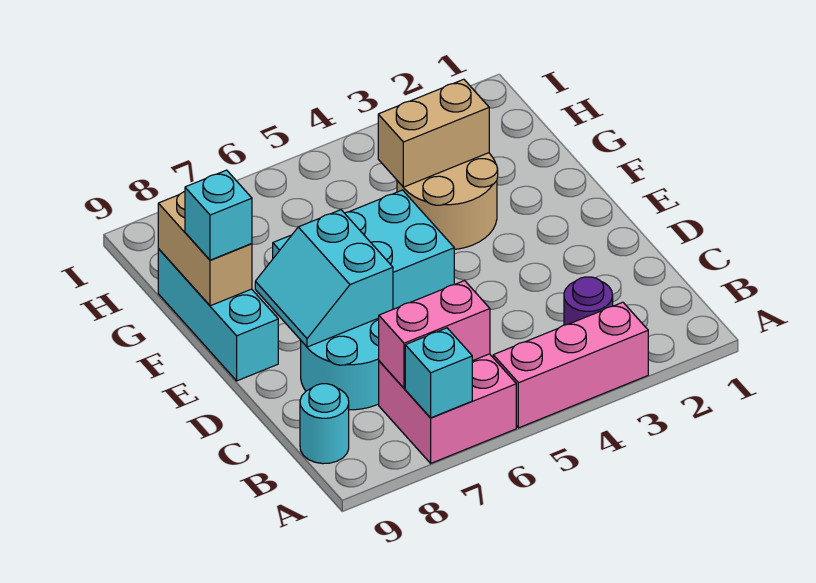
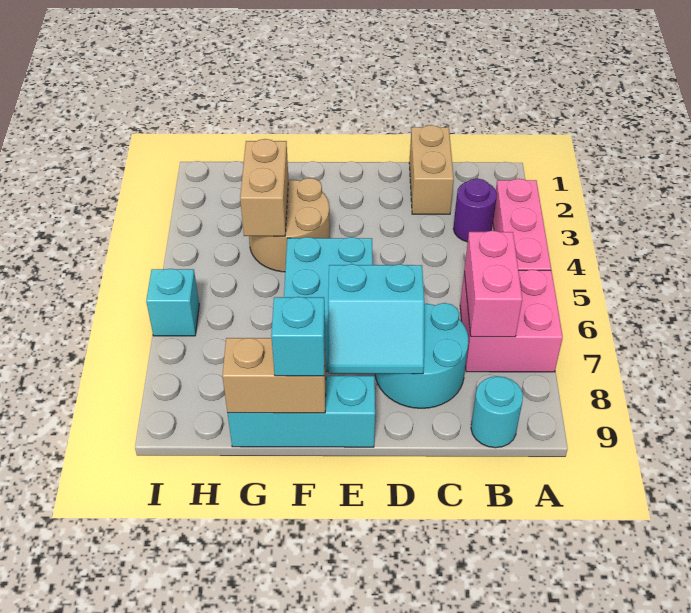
cyan brick A7 level 2 -> cyan brick I6 level 1
none -> tan brick C1:C2 level 1

